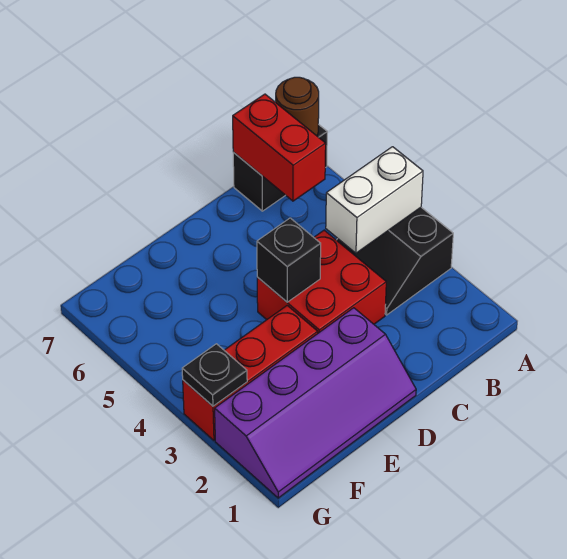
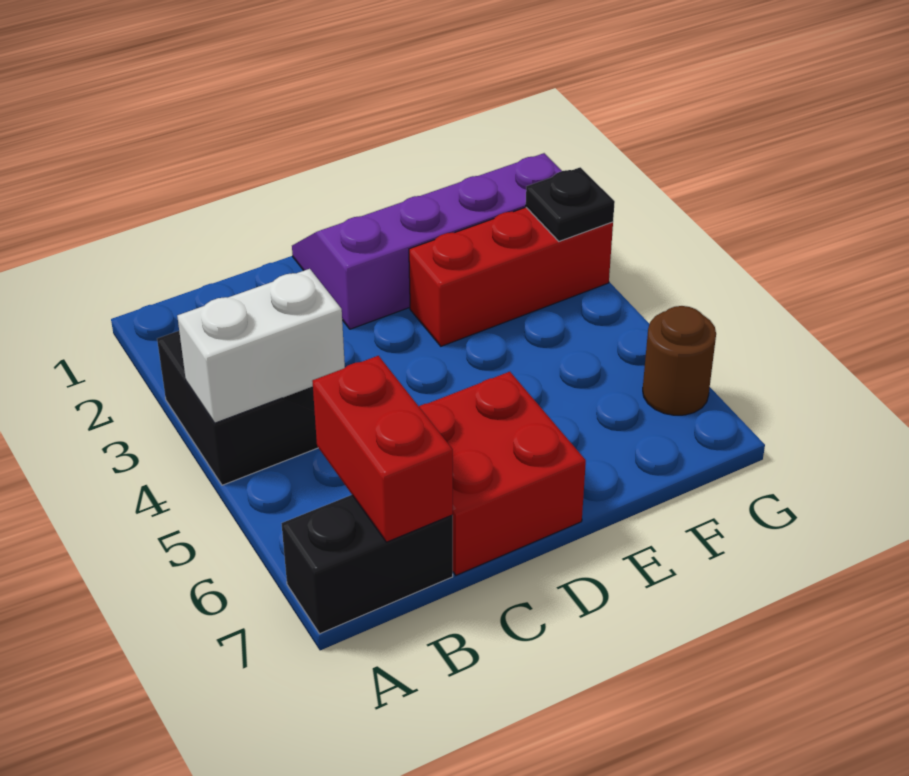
brown round brick A7 level 2 -> brown round brick G6 level 1
red brick C3:D4 level 1 -> red brick C6:D7 level 1
black brick D4 level 2 -> none

